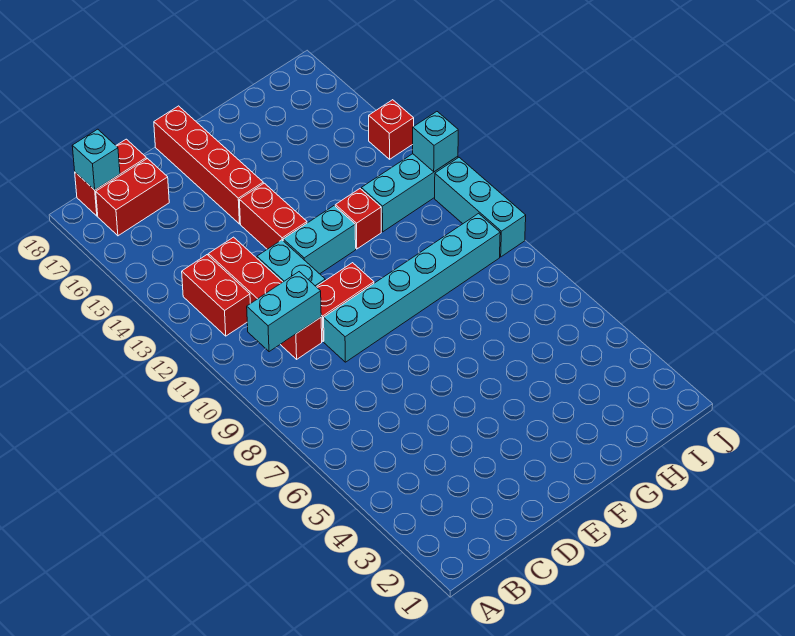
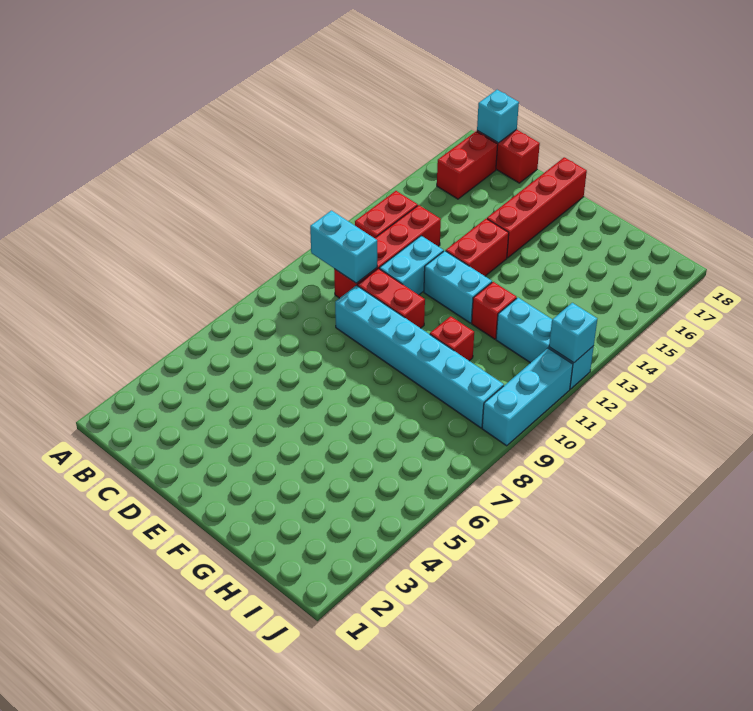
red brick B17:C17 level 1 -> red brick B16:B17 level 1
red brick J14 level 1 -> red brick G10 level 1

